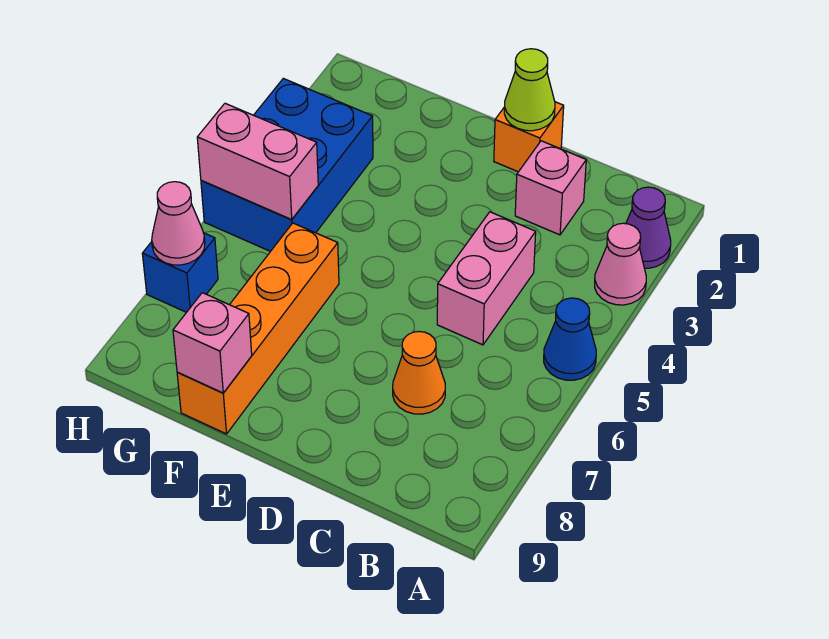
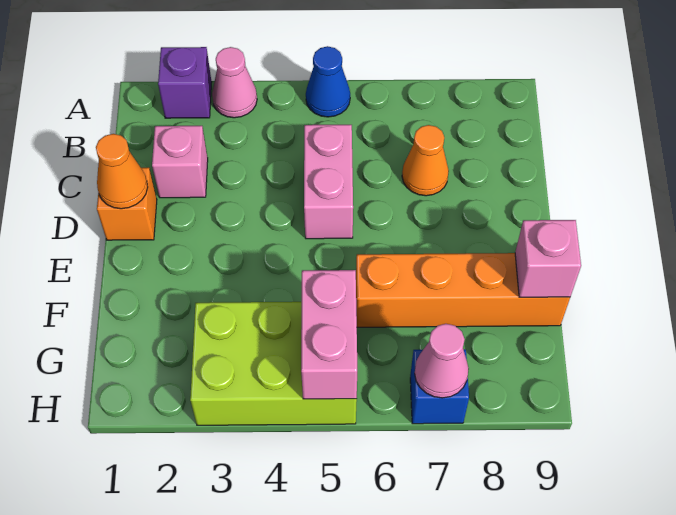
purple cone A2 level 1 -> purple brick A2 level 1
pink brick C4:C5 level 1 -> pink brick C5:D5 level 1
lime cone D1 level 2 -> orange cone D1 level 2
blue brick G3:H5 level 1 -> lime brick G3:H5 level 1

